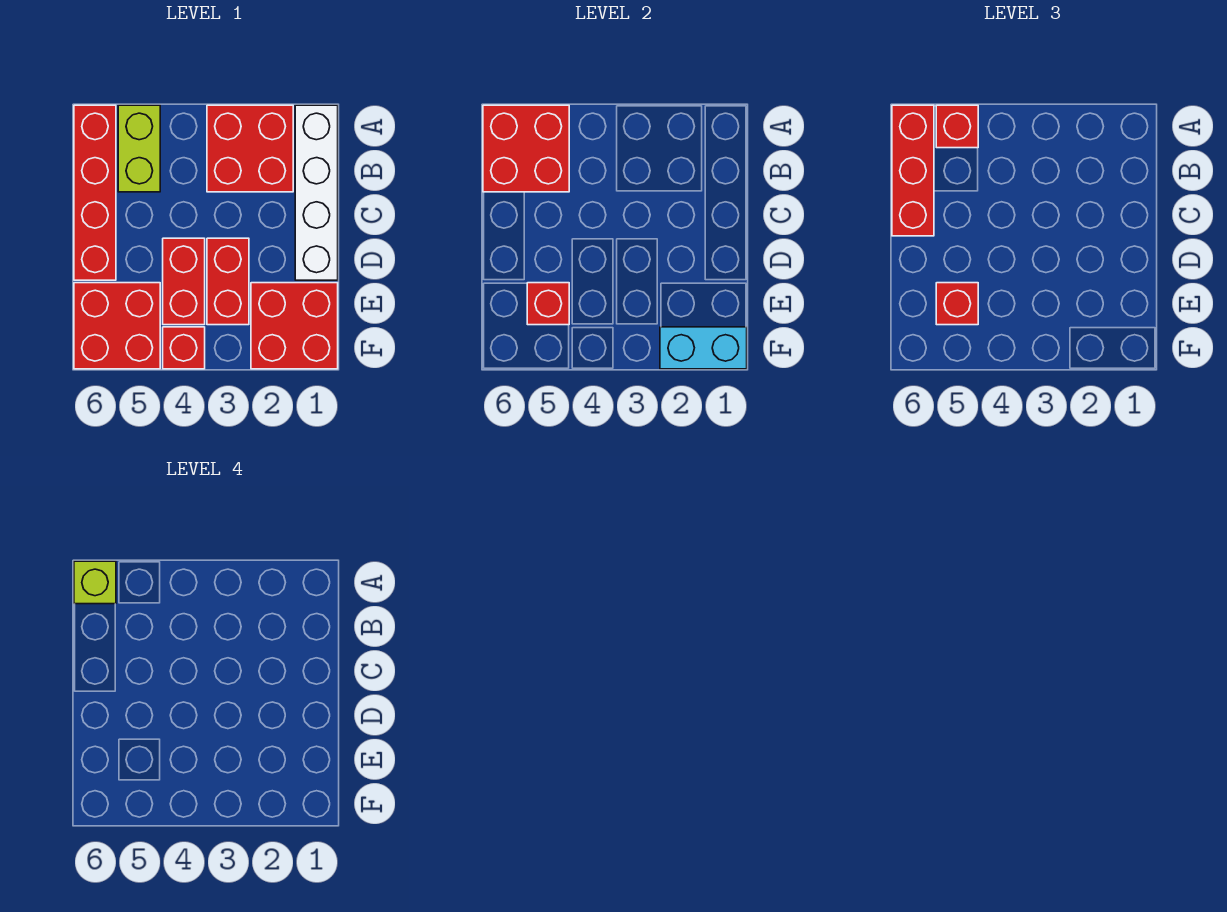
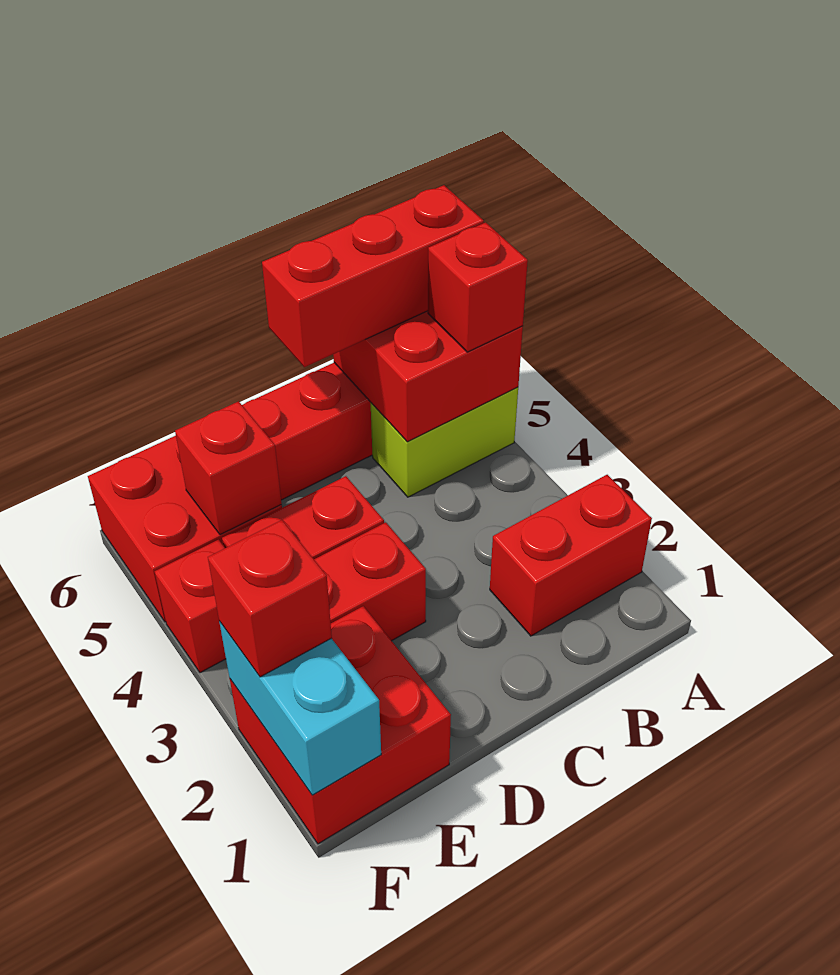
white brick A1:D1 level 1 -> none
red brick A2:B3 level 1 -> red brick A2:B2 level 1
lime brick A6 level 4 -> none
red brick E5 level 3 -> red brick F2 level 3

